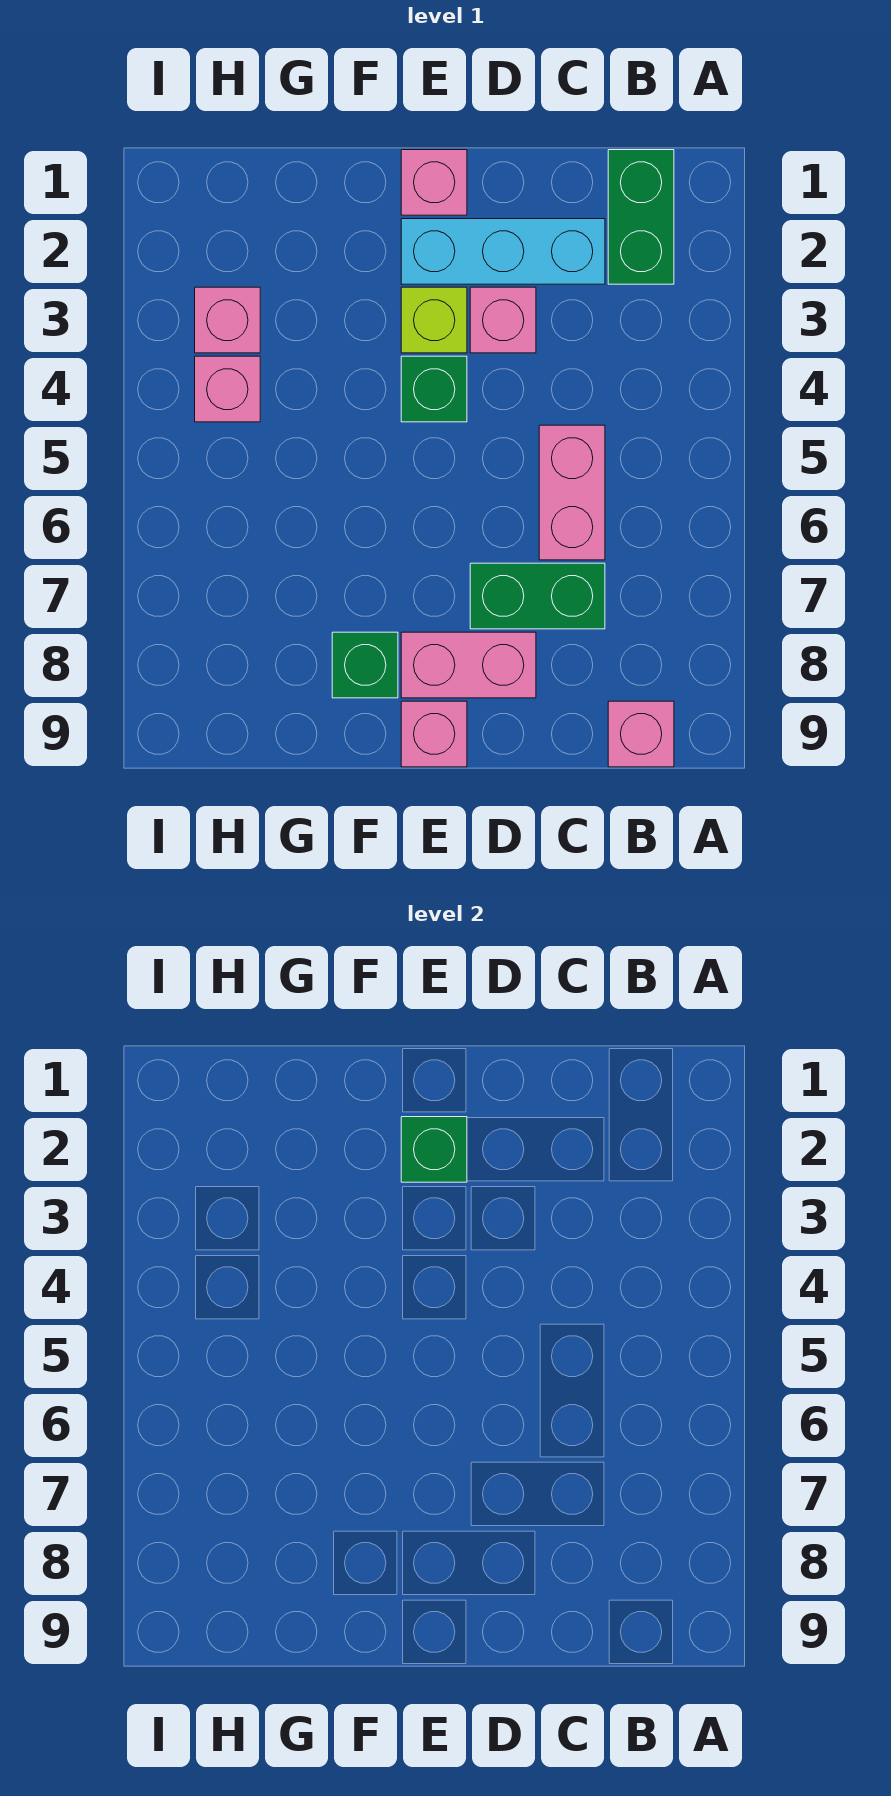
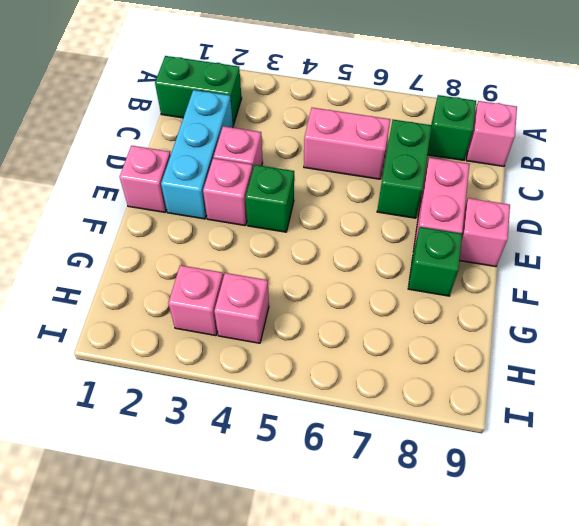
green brick E2 level 2 -> green brick B8 level 1
lime brick E3 level 1 -> pink brick E3 level 1

